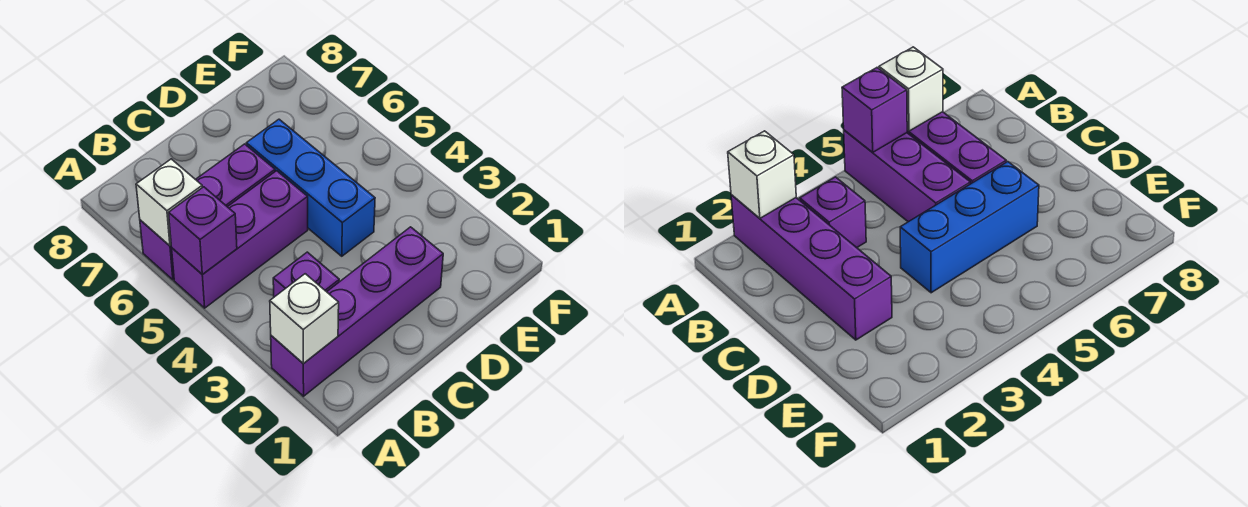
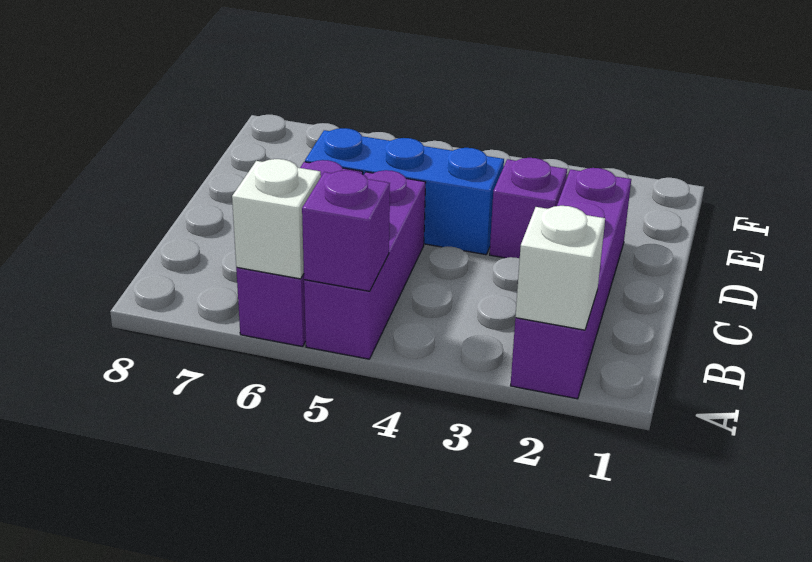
purple brick B3 level 1 -> purple brick D3 level 1

